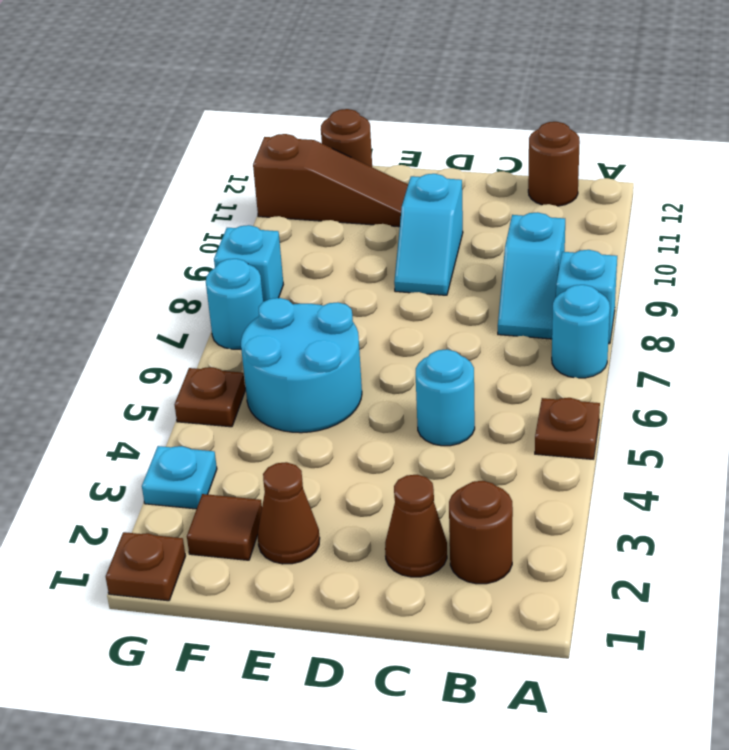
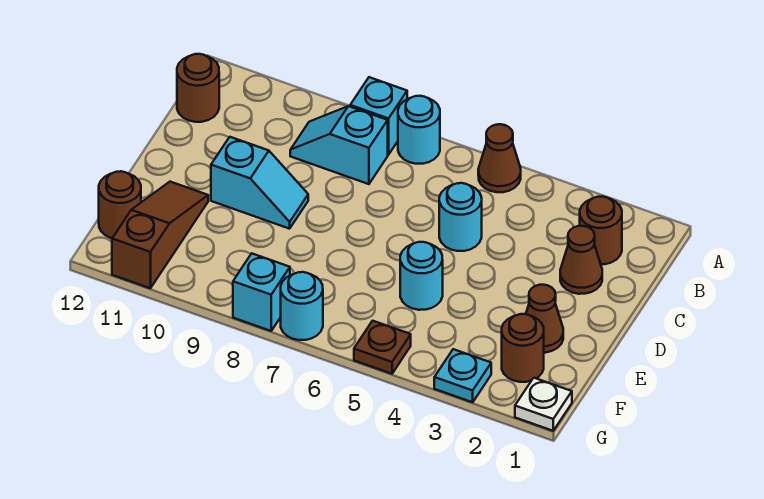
brown plate A5 level 1 -> brown cone A5 level 1
cyan slope B8:B9 level 1 top 9 -> cyan slope B8:B9 level 1 top 8
cyan round brick E5:F6 level 1 -> cyan round brick E5 level 1
brown tile F2 level 1 -> brown round brick F2 level 1
brown plate G1 level 1 -> white plate G1 level 1

